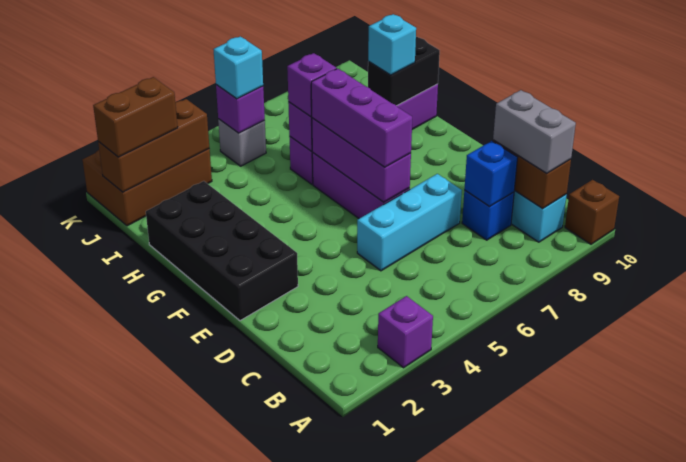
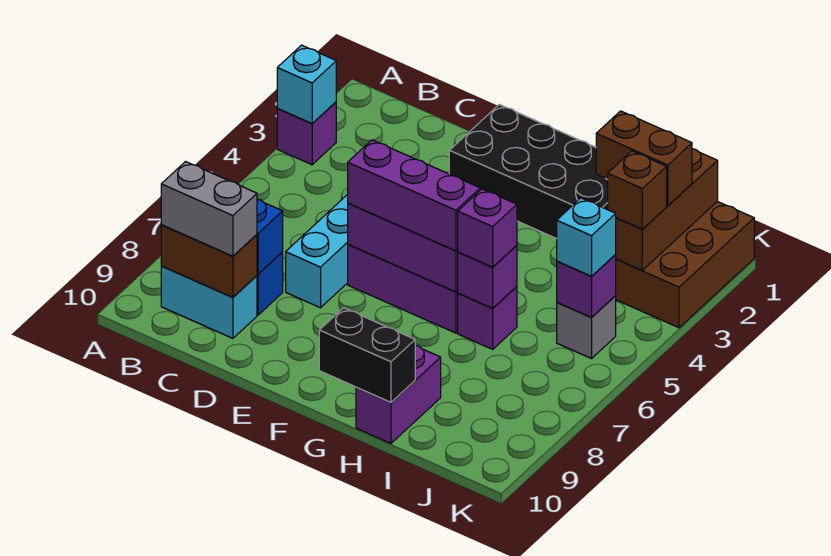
brown brick A10 level 1 -> brown brick J3 level 3
black brick H9:H10 level 2 -> black brick G10:H10 level 2
cyan brick H9 level 3 -> cyan brick A3 level 2
brown brick J1:J2 level 3 -> brown brick I2:J2 level 3

